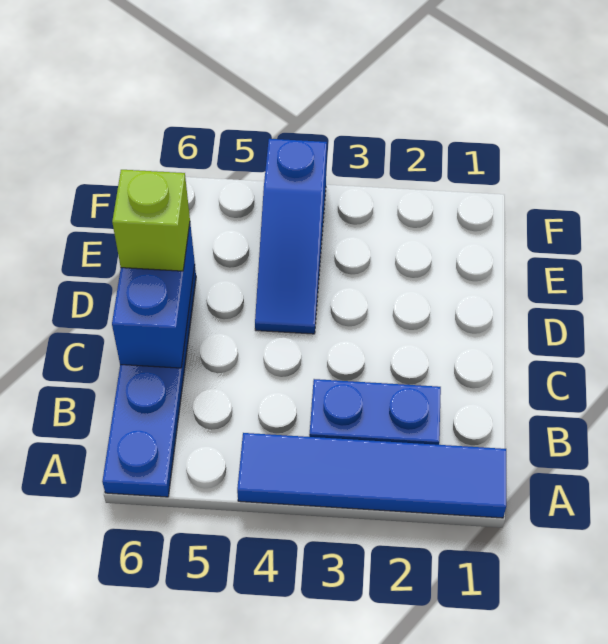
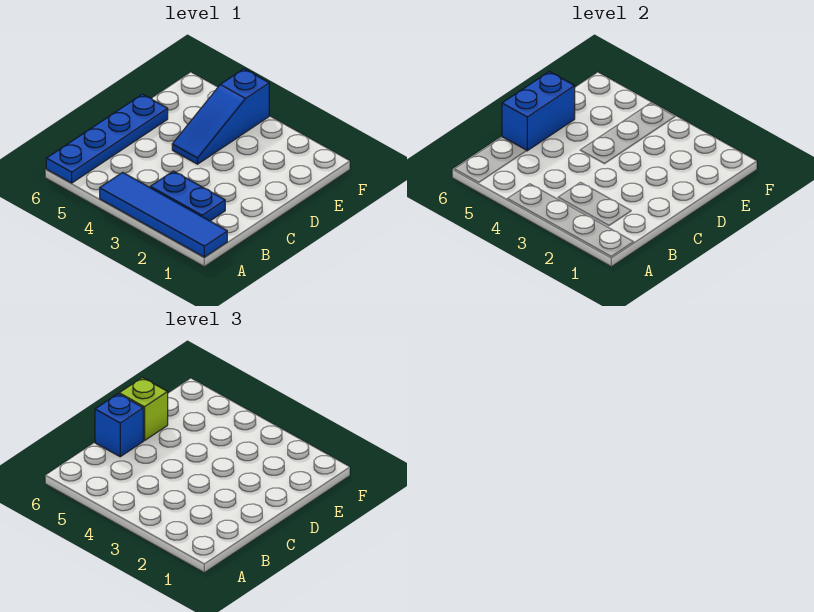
none -> blue brick C6 level 3

